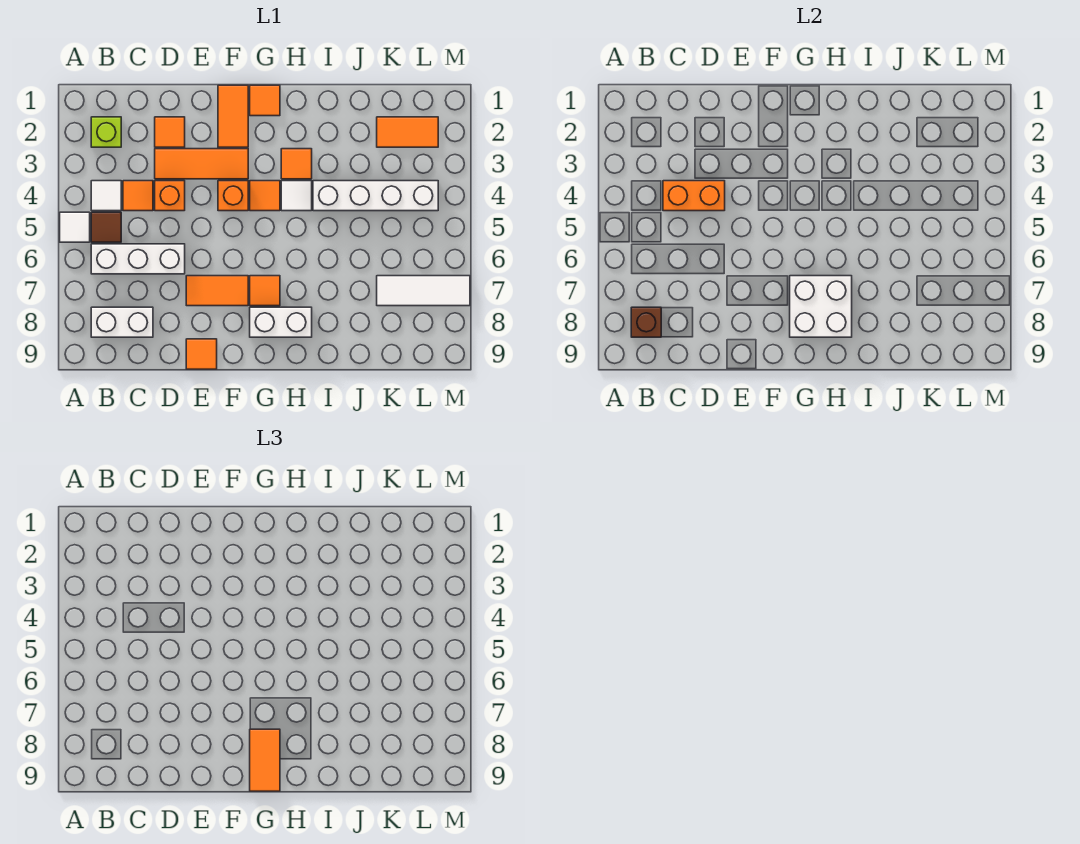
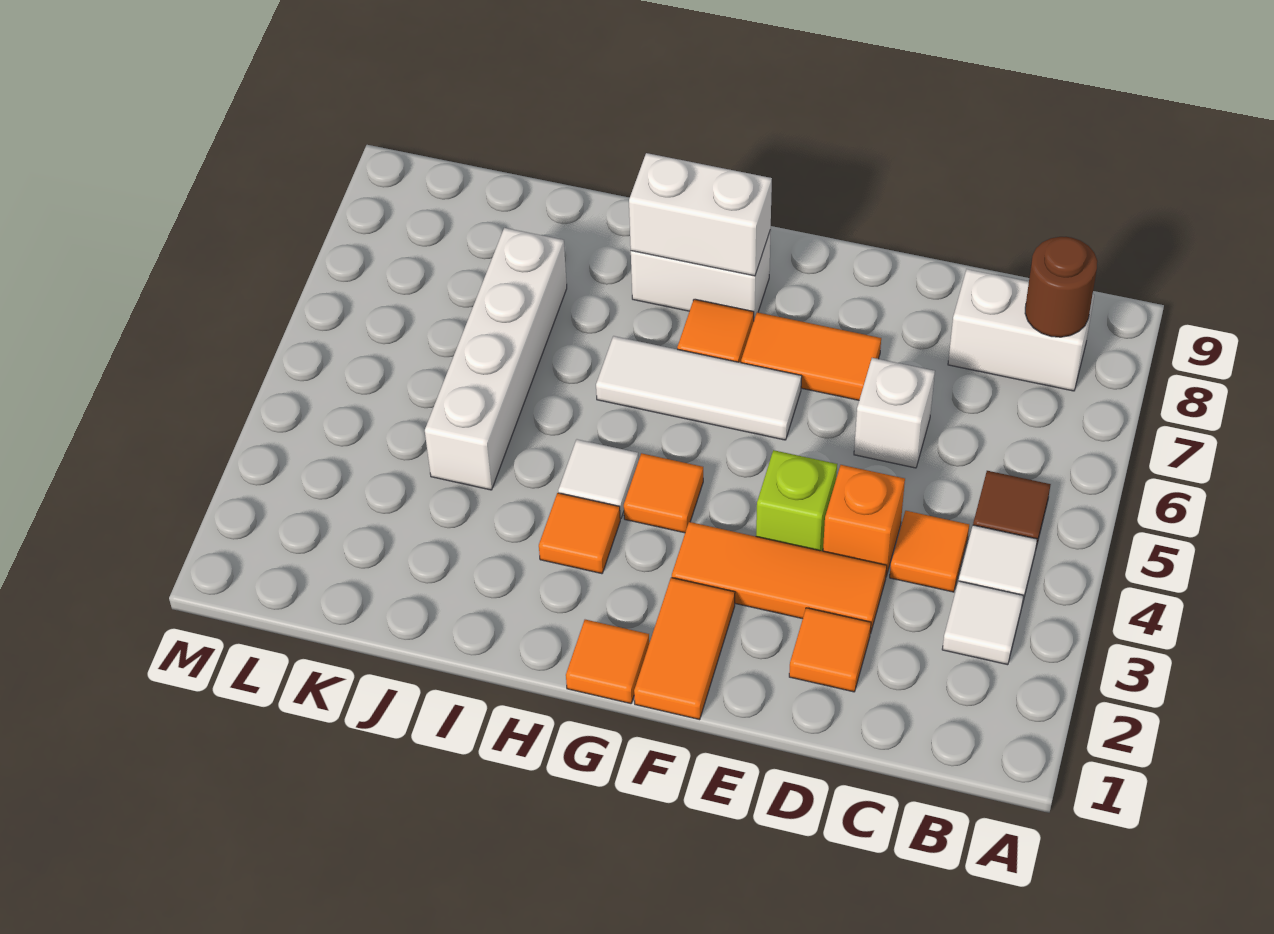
white tile A5 level 1 -> white tile B3 level 1
lime brick B2 level 1 -> lime brick E4 level 1
white brick B6:D6 level 1 -> white brick D6 level 1
brown brick B8 level 2 -> brown round brick B8 level 2
orange brick C4:D4 level 2 -> none
orange tile E9 level 1 -> none
orange brick F4 level 1 -> none
white brick G7:H8 level 2 -> white brick G8:H8 level 2
orange tile G8:G9 level 3 -> none
white brick I4:L4 level 1 -> white brick J4:J7 level 1
orange tile K2:L2 level 1 -> none
white tile K7:M7 level 1 -> white tile F6:H6 level 1

